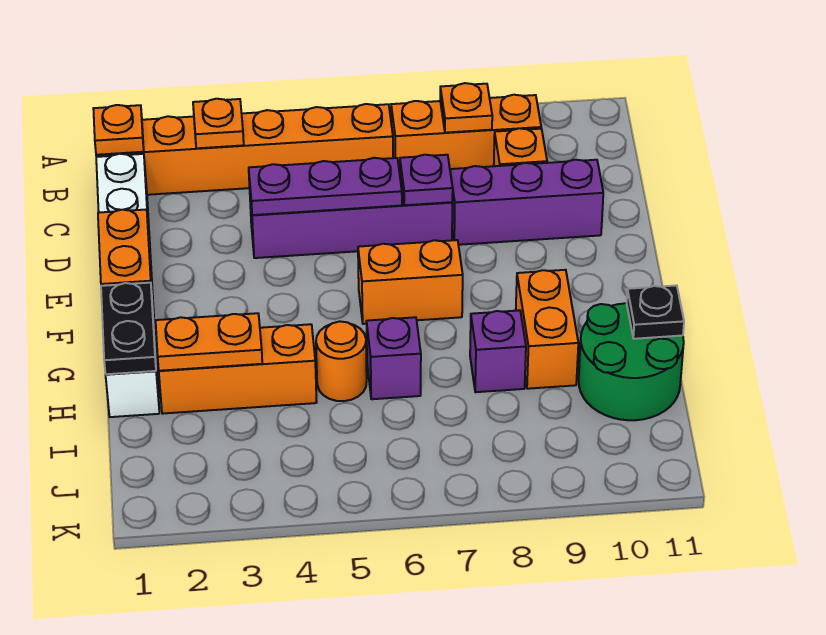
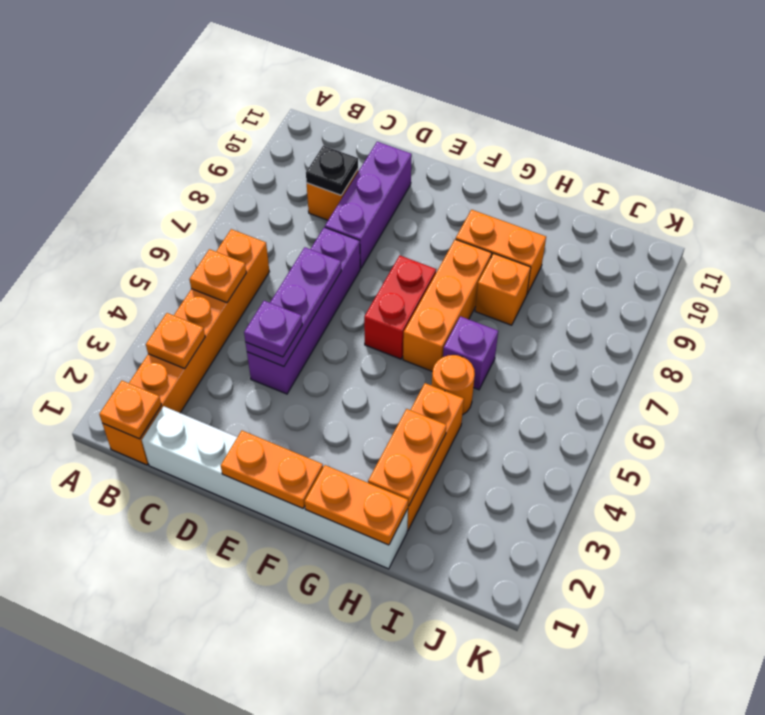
orange brick B7:B9 level 1 -> orange brick G6:G8 level 1
orange plate B8 level 2 -> orange plate B5 level 2
purple plate D7 level 2 -> purple plate D4 level 3
orange brick F6:F7 level 1 -> red brick F6:F7 level 1
black plate G1:H1 level 2 -> orange plate G1:H1 level 2
purple brick H8 level 1 -> orange brick H8 level 1
green round brick H10:I11 level 1 -> none
black plate H11 level 2 -> black plate C9 level 2

